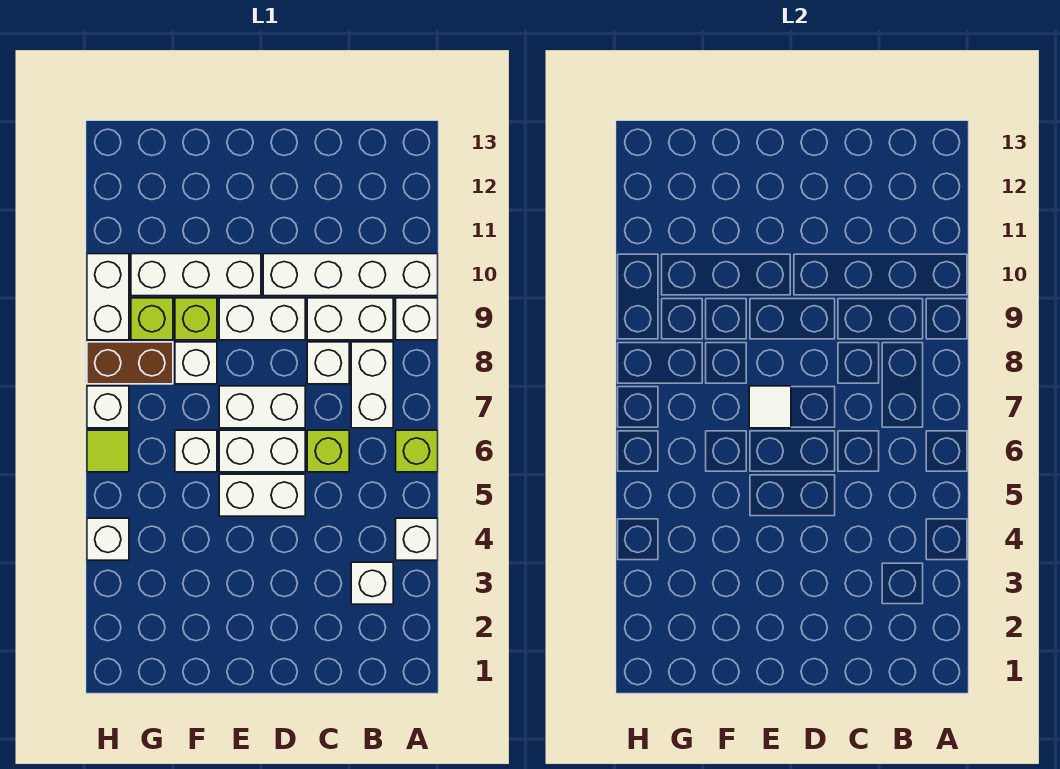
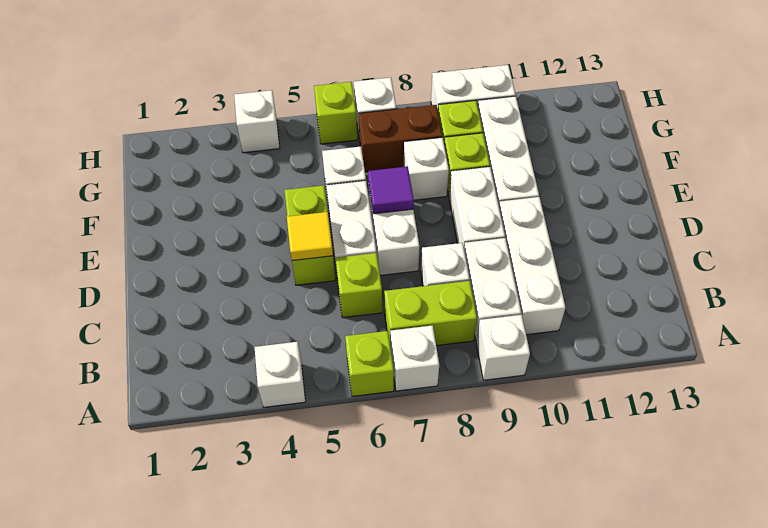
white brick A10:D10 level 1 -> white brick B10:D10 level 1
white brick B3 level 1 -> white brick A7 level 1
white brick B7:B8 level 1 -> lime brick B7:B8 level 1
white brick D5:E5 level 1 -> lime brick D5:E5 level 1
none -> yellow tile D5 level 2
white tile E7 level 2 -> purple tile E7 level 2
brown brick G8:H8 level 1 -> brown brick G7:G8 level 1
lime tile H6 level 1 -> lime brick H6 level 1

